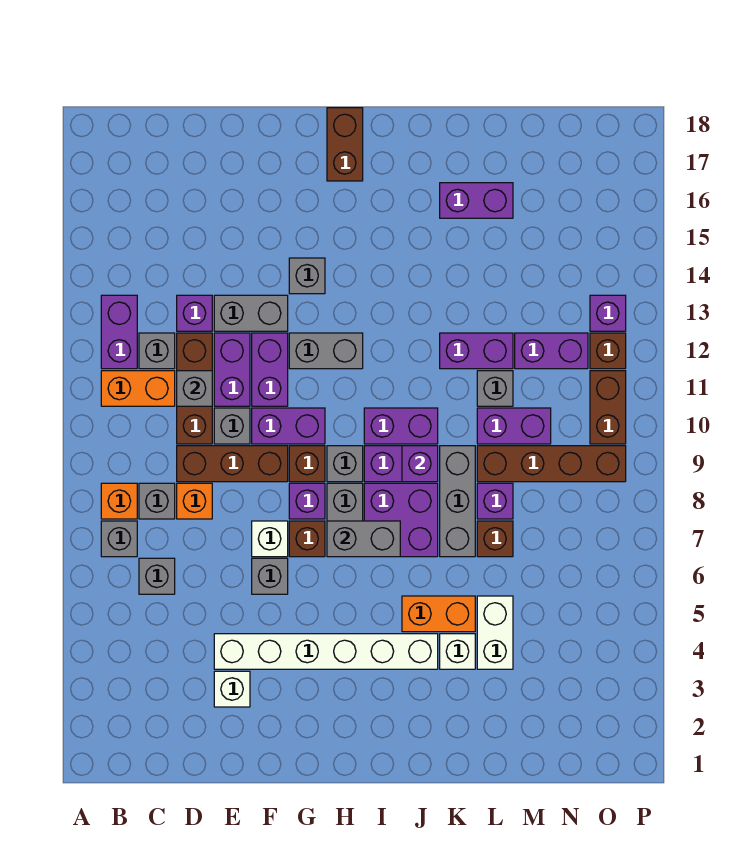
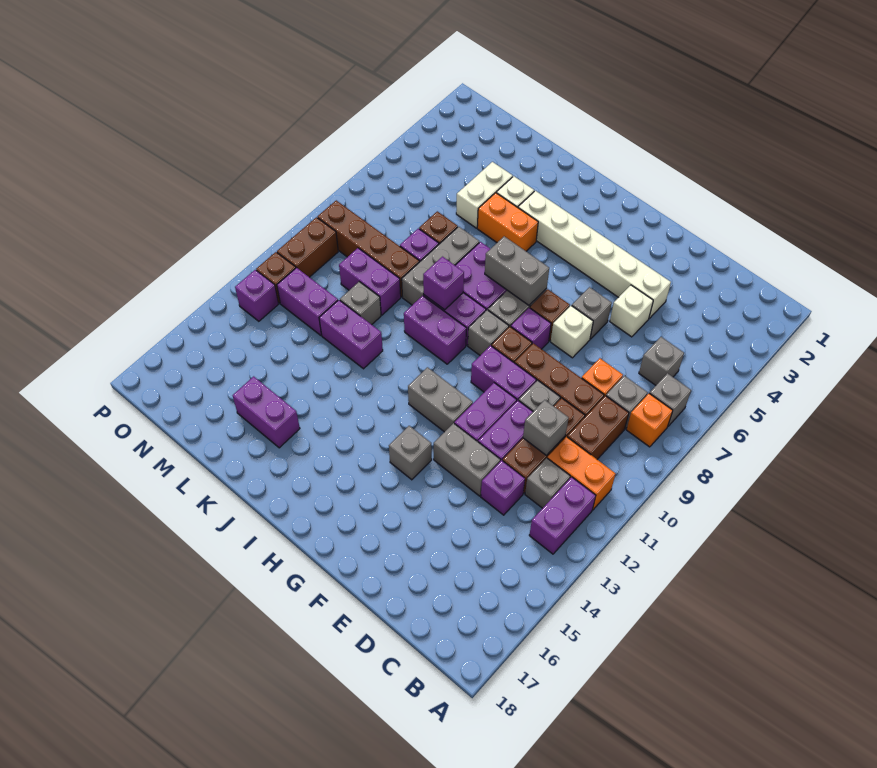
white brick E3 level 1 -> white brick E5 level 1
brown brick H17:H18 level 1 -> brown brick C9:C10 level 1

